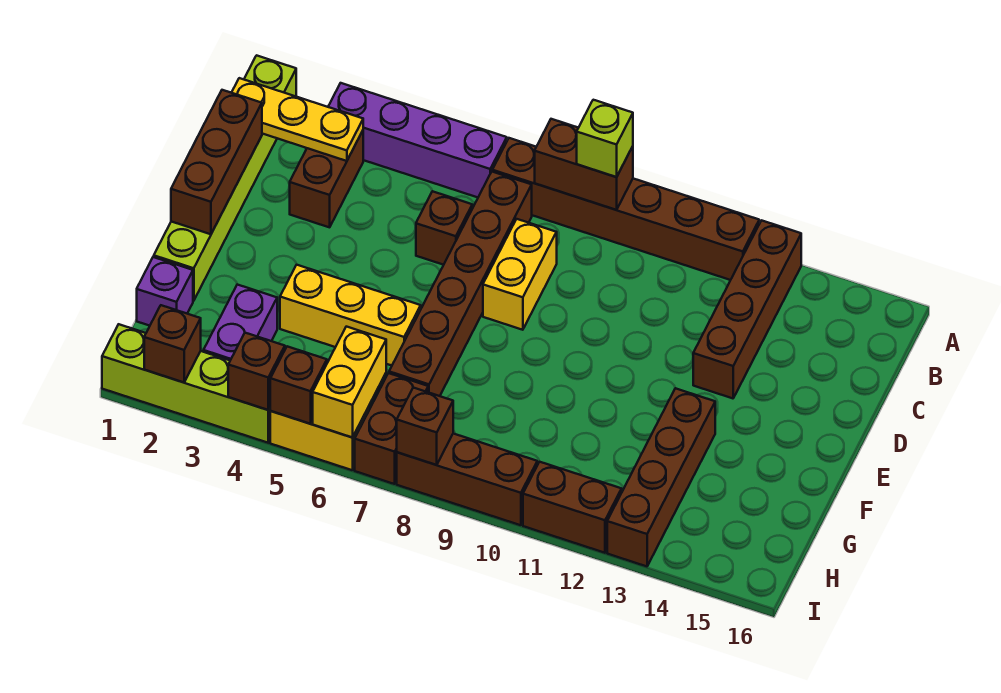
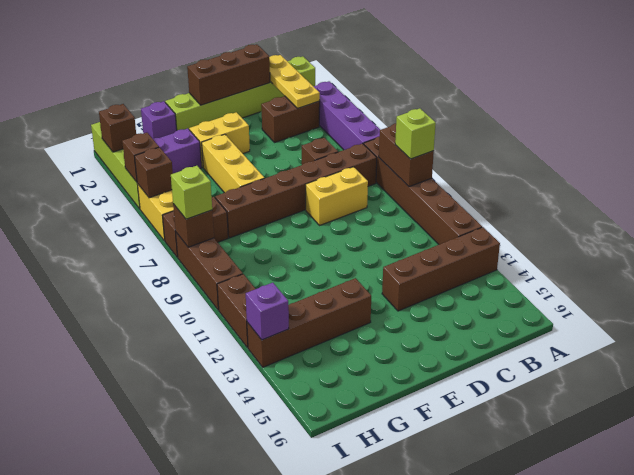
yellow brick H6:I6 level 2 -> yellow brick E3:F3 level 1
none -> lime brick I8 level 3
none -> purple brick I13 level 2

